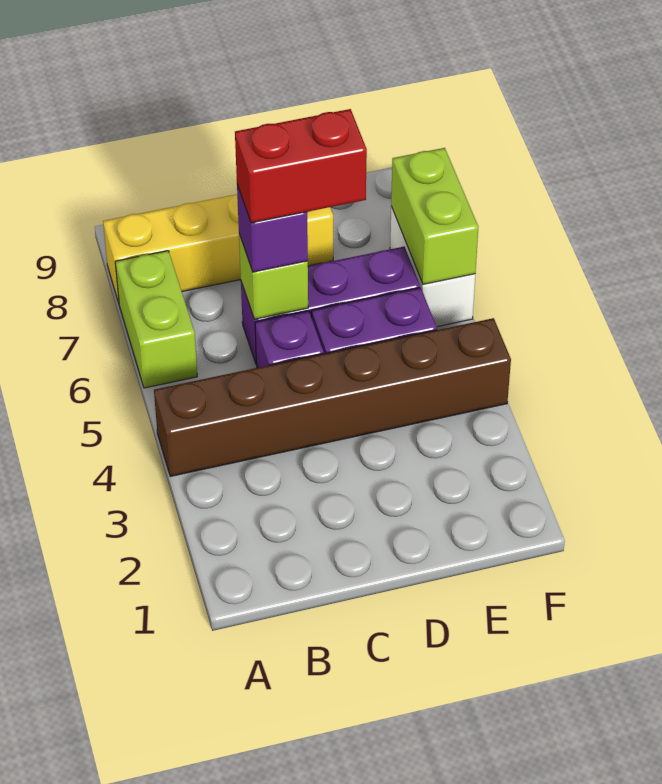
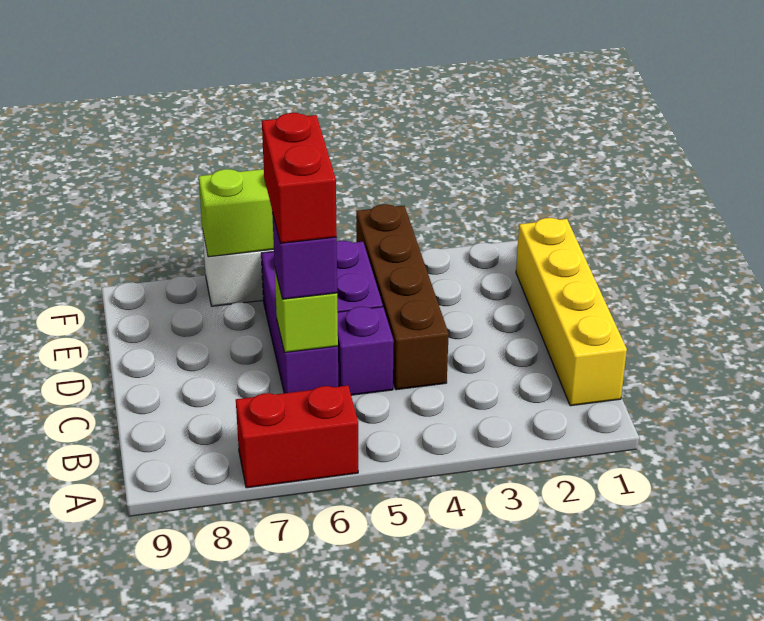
brown brick A4:F4 level 1 -> brown brick C4:F4 level 1
lime brick A6:A7 level 1 -> red brick A6:A7 level 1
yellow brick A8:D8 level 1 -> yellow brick B1:E1 level 1

